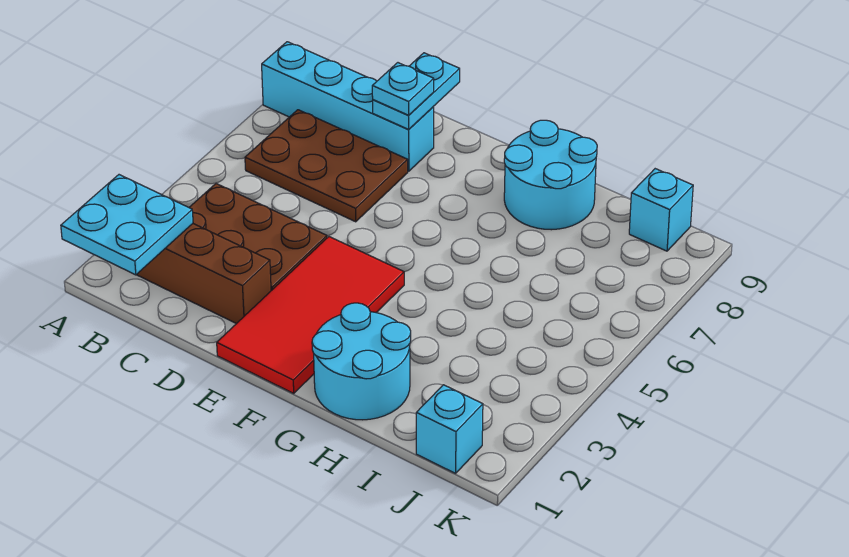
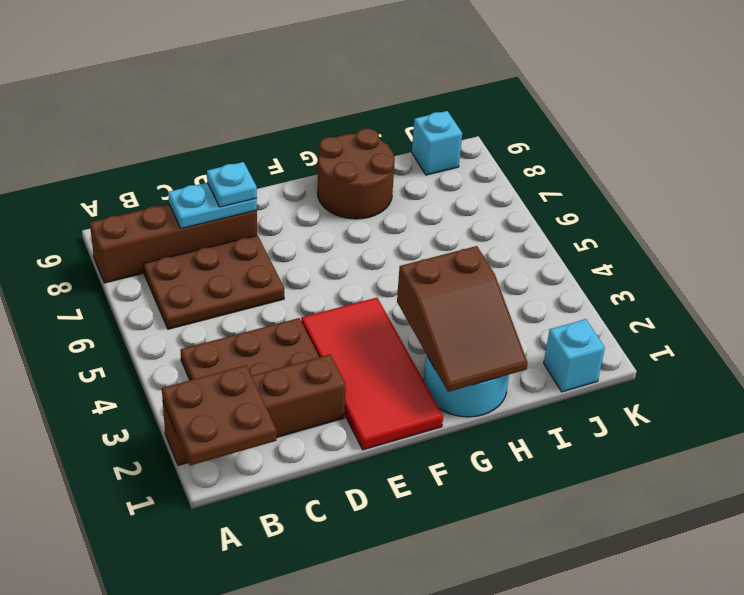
cyan plate A1:B2 level 2 -> brown plate A1:B2 level 2
cyan brick A8:D8 level 1 -> brown brick A8:D8 level 1
cyan plate D8:D9 level 2 -> cyan plate C8:D8 level 2
none -> brown slope G1:H3 level 2 top 3
cyan round brick G8:H9 level 1 -> brown round brick G8:H9 level 1

